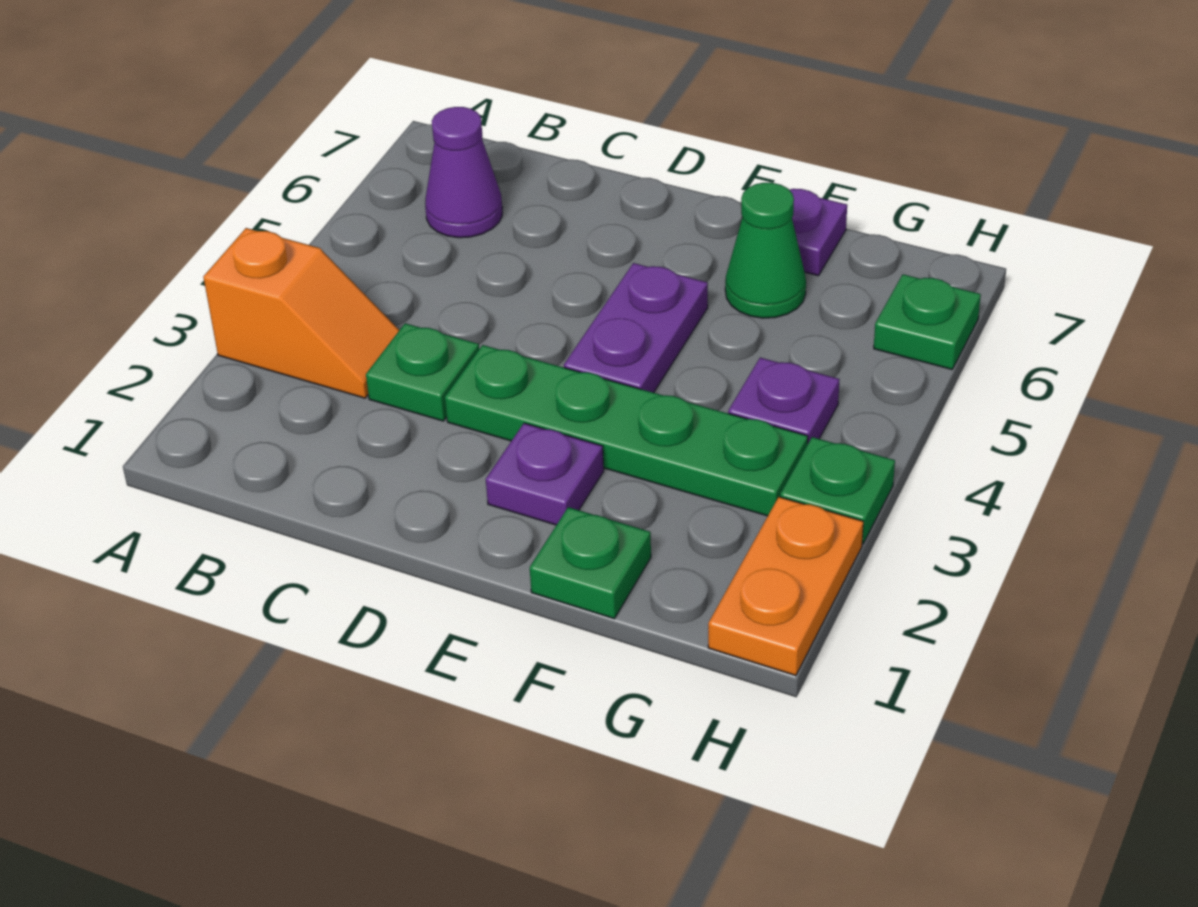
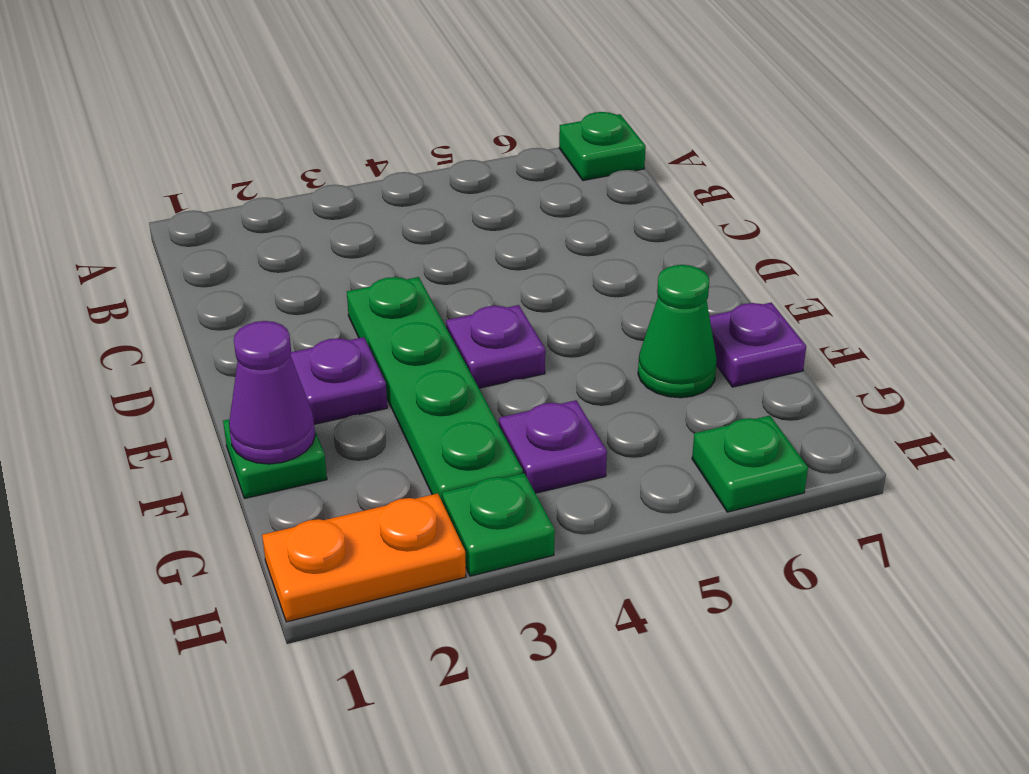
orange slope A3:B3 level 1 top A -> none
purple cone B6 level 1 -> purple cone F1 level 2
green plate C3 level 1 -> green plate A7 level 1
purple plate E4:E5 level 1 -> purple plate E4 level 1

